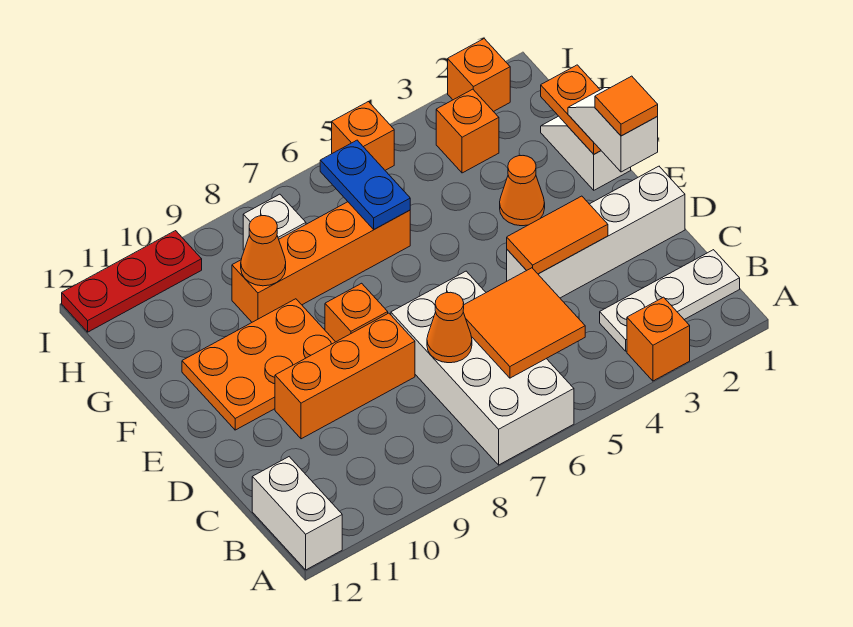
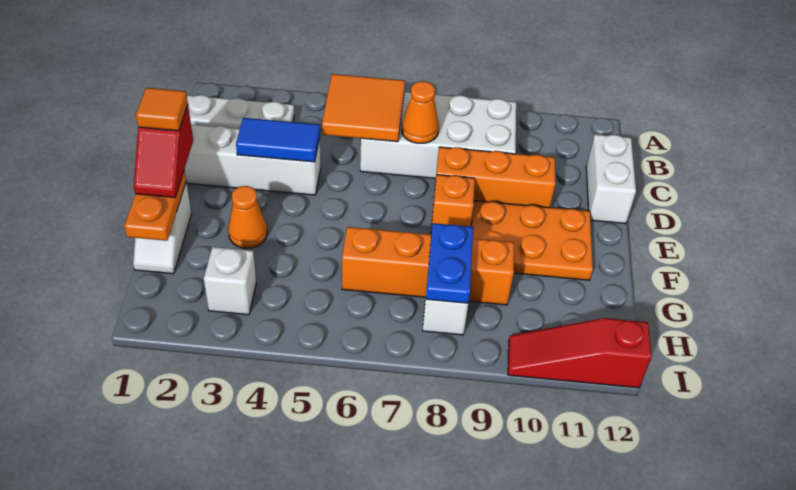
orange brick A3 level 1 -> none
white brick A6:D7 level 1 -> white brick B6:C9 level 1
white brick A12:B12 level 1 -> white brick C12:D12 level 1
orange tile D3:D4 level 2 -> blue tile D3:D4 level 2
white slope E1:F1 level 3 top E -> red slope E1:F1 level 3 top E
blue plate G6:H6 level 2 -> blue plate G8:H8 level 2
orange cone G9 level 2 -> none
orange brick H3 level 1 -> white brick H3 level 1
orange brick I2 level 1 -> none
orange brick I5 level 1 -> none
red plate I10:I12 level 1 -> red slope I10:I12 level 1 top 12

